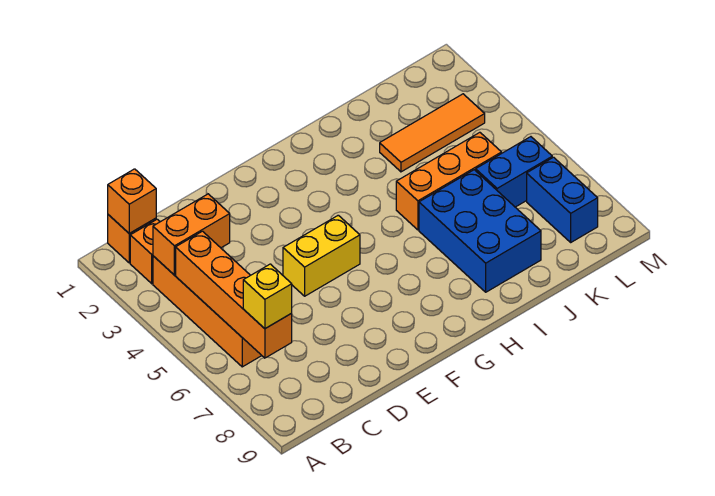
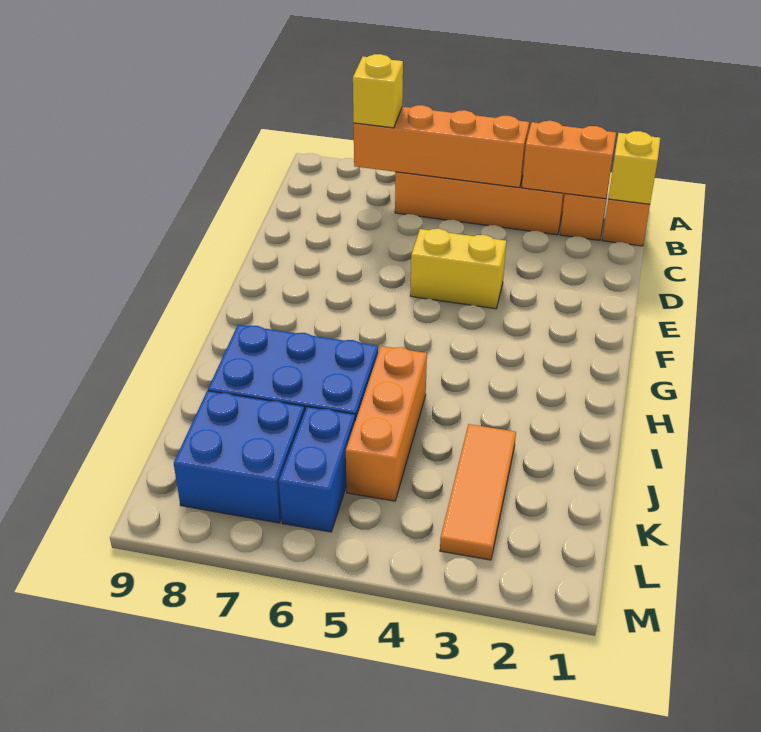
orange brick B1 level 2 -> yellow brick B1 level 2
orange brick B3:C3 level 2 -> orange brick B2:B3 level 2
yellow brick E5:F5 level 1 -> yellow brick E4:E5 level 1
blue brick L7:L8 level 1 -> blue brick K7:L8 level 1

